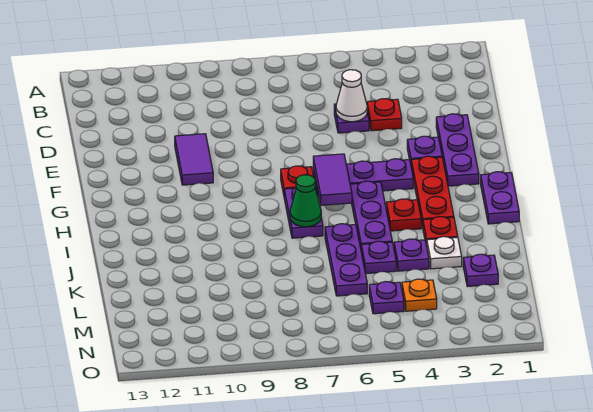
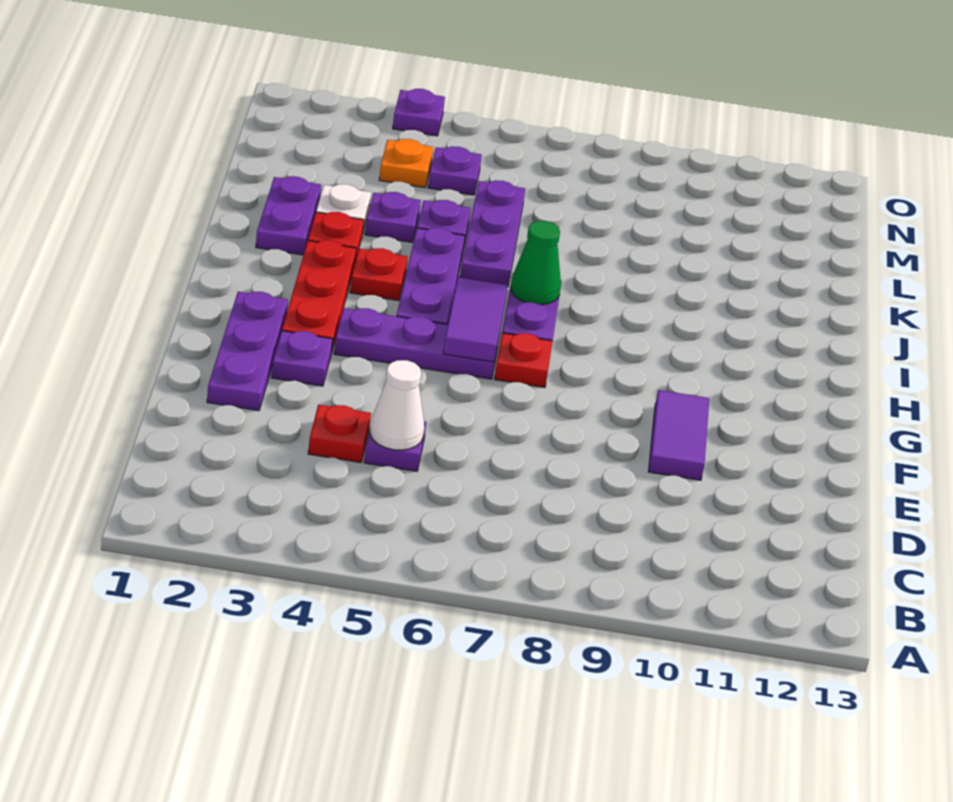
purple plate H1:I1 level 1 -> purple plate J2:K2 level 1
purple plate L2 level 1 -> purple plate O4 level 1

